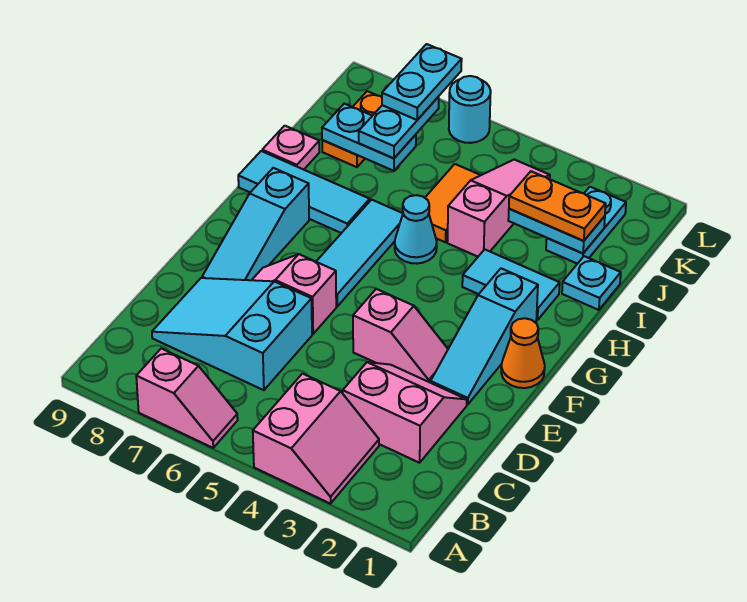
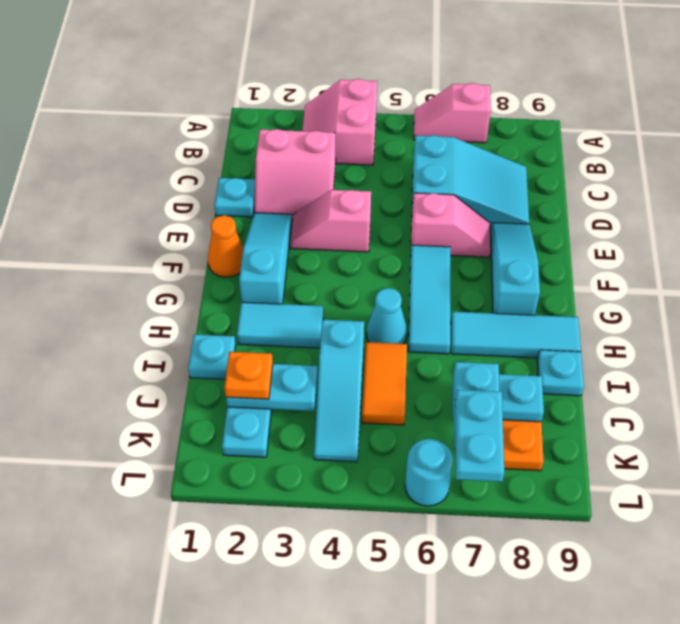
none -> cyan plate D1 level 1
pink slope I4:K4 level 1 top I -> cyan slope I4:K4 level 1 top I
pink plate I9 level 1 -> cyan plate I9 level 1
orange plate J2:J3 level 3 -> orange plate J2 level 3

